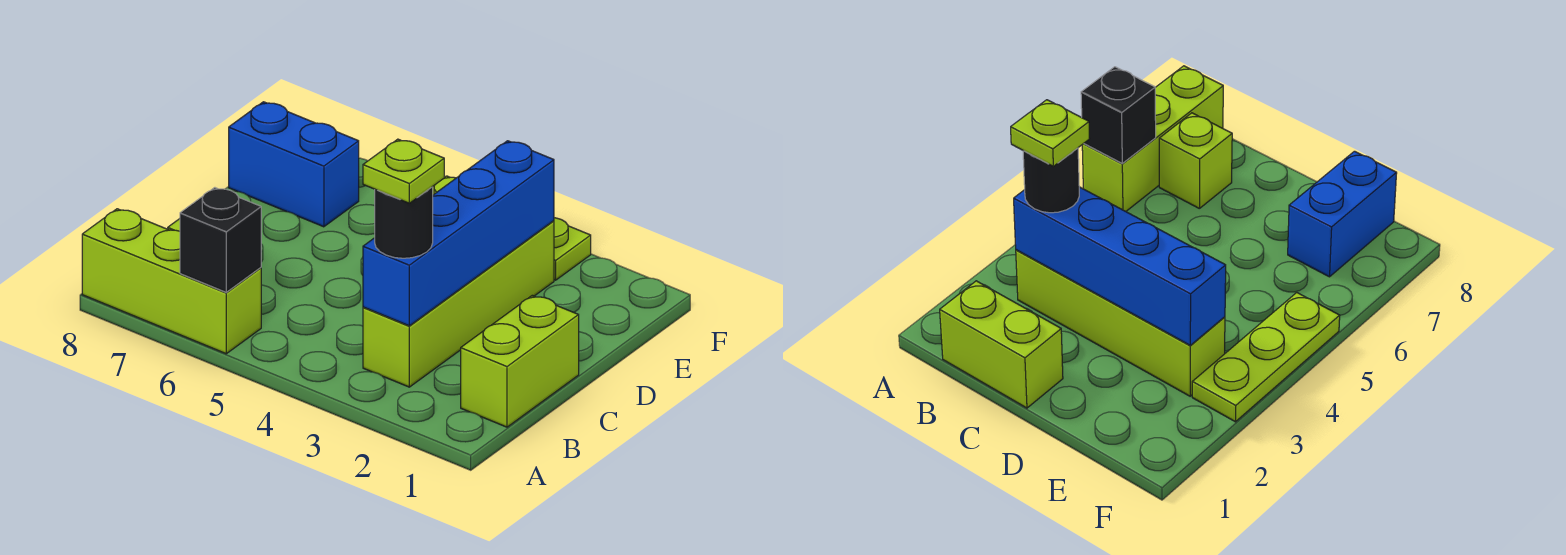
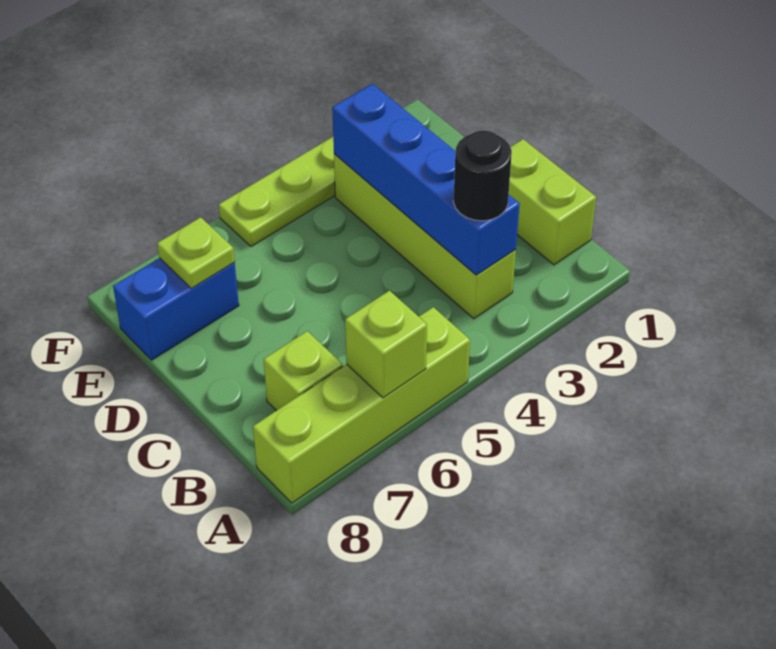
lime brick A6:A8 level 1 -> lime brick A5:A8 level 1
black brick A6 level 2 -> lime brick A6 level 2
lime plate B3 level 4 -> lime plate E7 level 2

